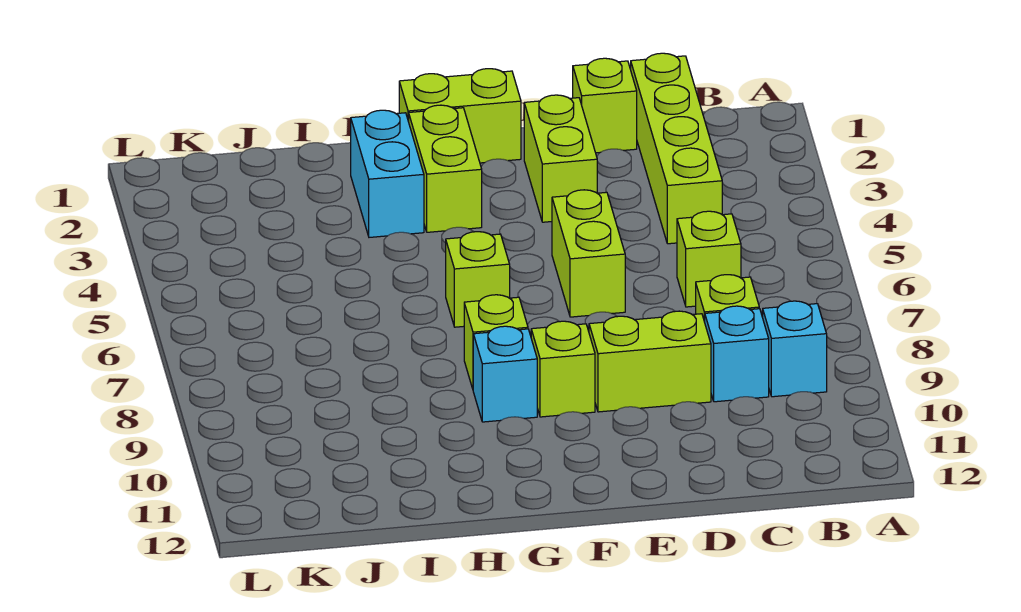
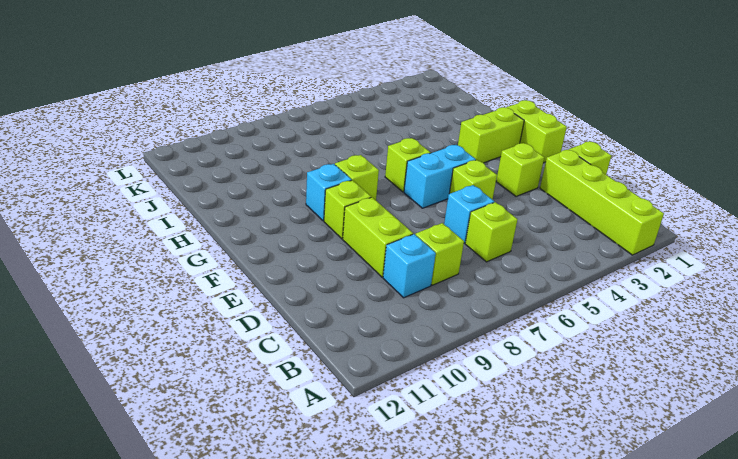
cyan brick B9 level 1 -> cyan brick D6 level 1
lime brick C1:C4 level 1 -> lime brick A2:D2 level 1
lime brick E2:E3 level 1 -> lime brick E3 level 1
lime brick E5:E6 level 1 -> lime brick E5 level 1
cyan brick H2:H3 level 1 -> cyan brick F5:F6 level 1

